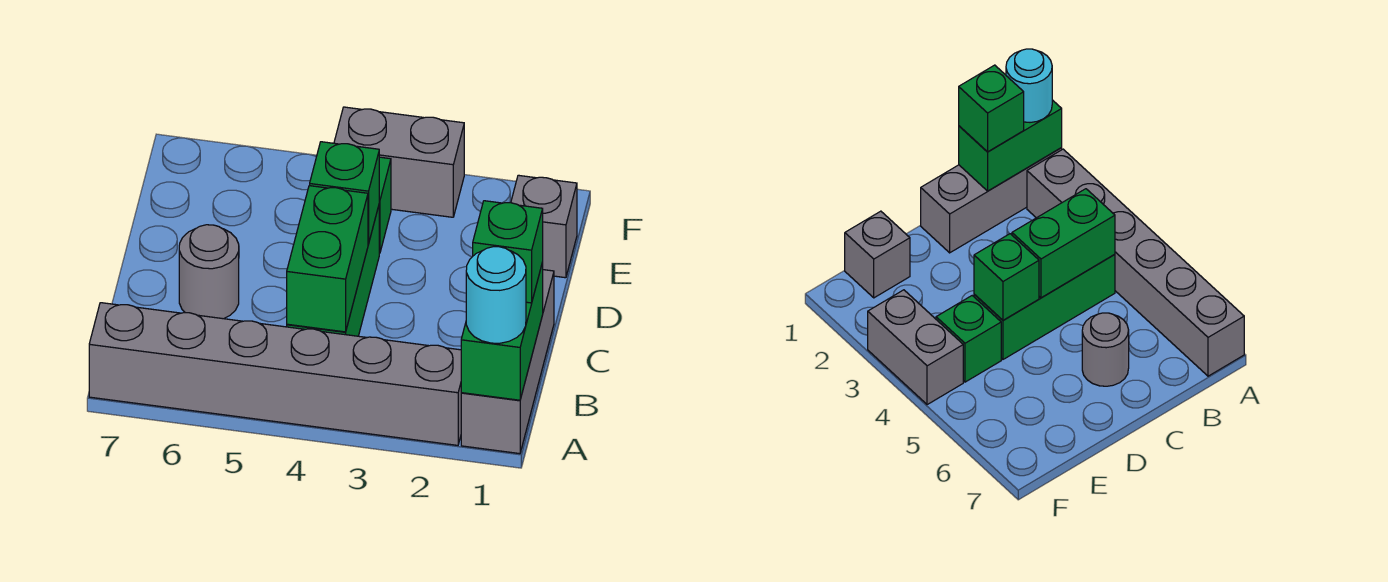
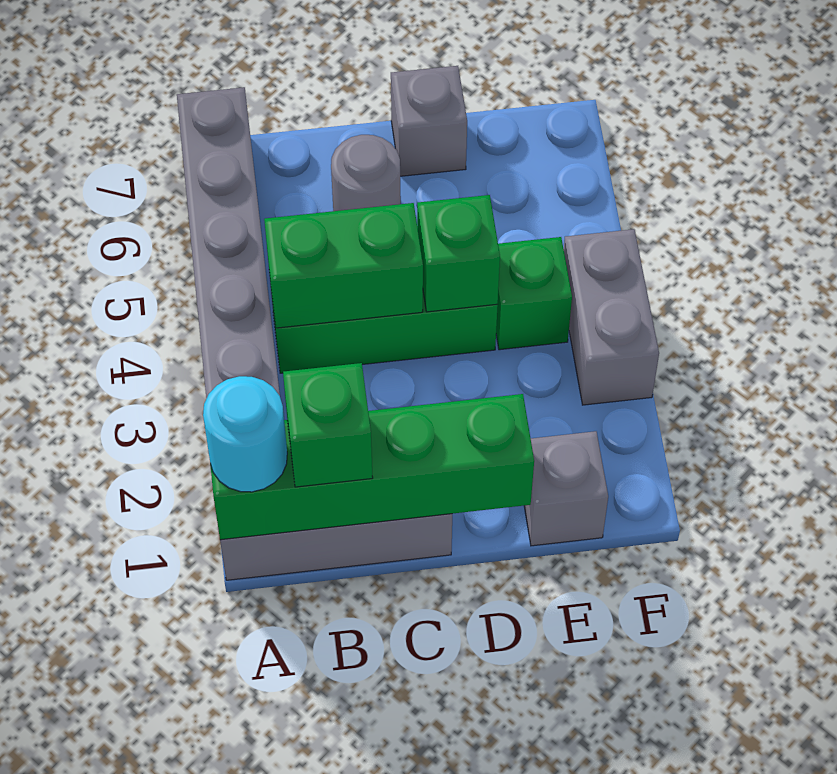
green brick A1:B1 level 2 -> green brick A1:D1 level 2
none -> grey brick D7 level 1

